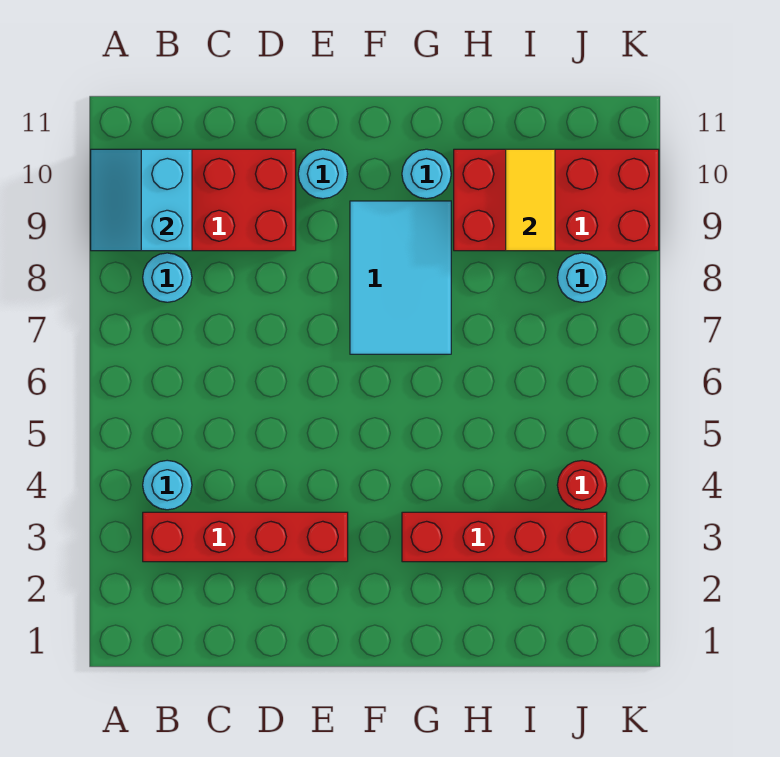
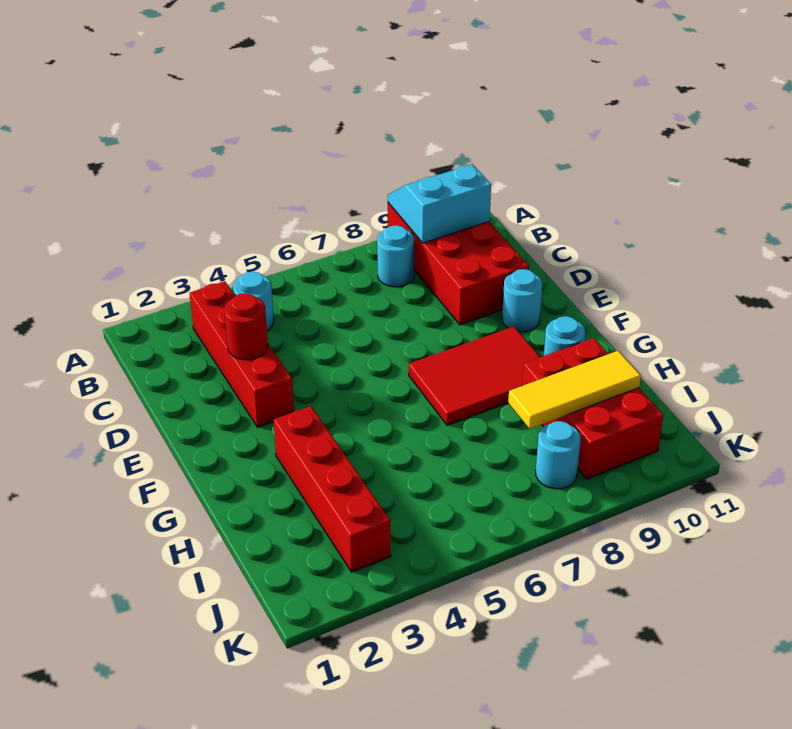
cyan tile F7:G9 level 1 -> red tile F7:G9 level 1
red brick H9:K10 level 1 -> red brick H9:J10 level 1
yellow tile I9:I10 level 2 -> yellow tile I8:I10 level 2
red round brick J4 level 1 -> red round brick D3 level 2

